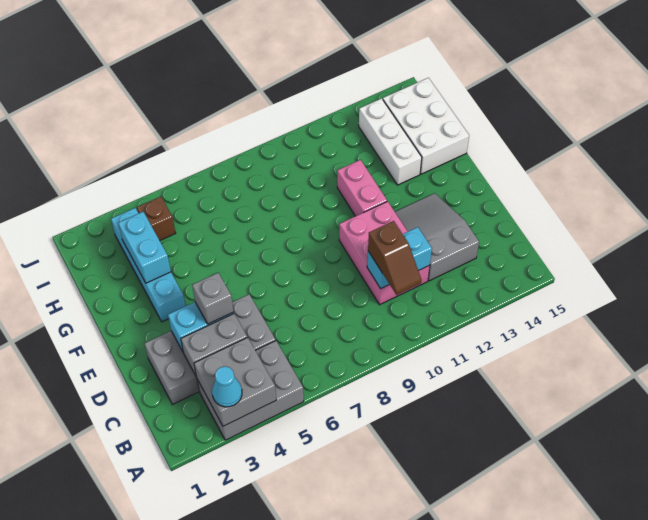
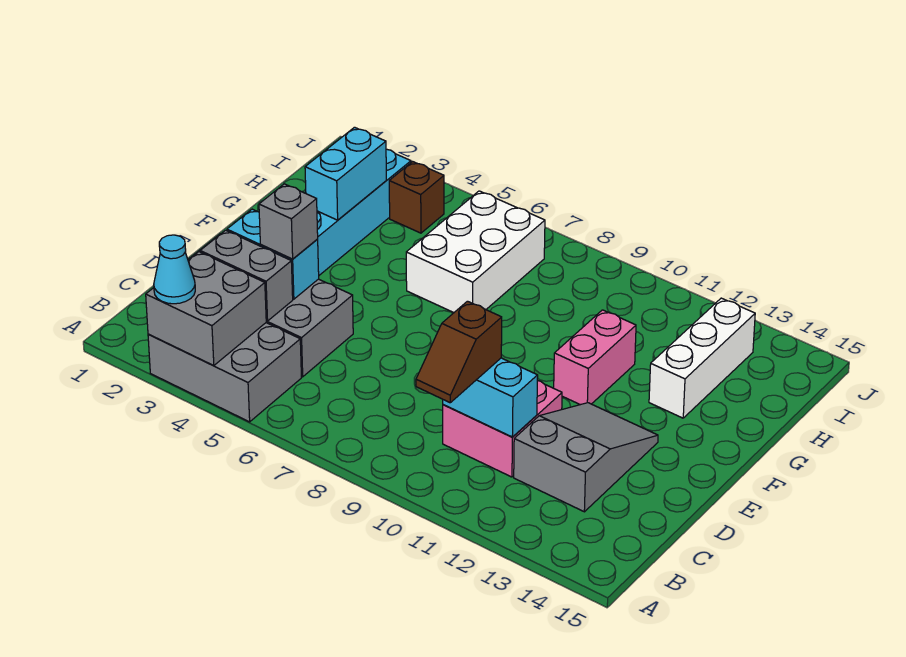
pink brick C10:E11 level 1 -> pink brick C10:D11 level 1
white brick G14:I15 level 1 -> white brick G6:I7 level 1

